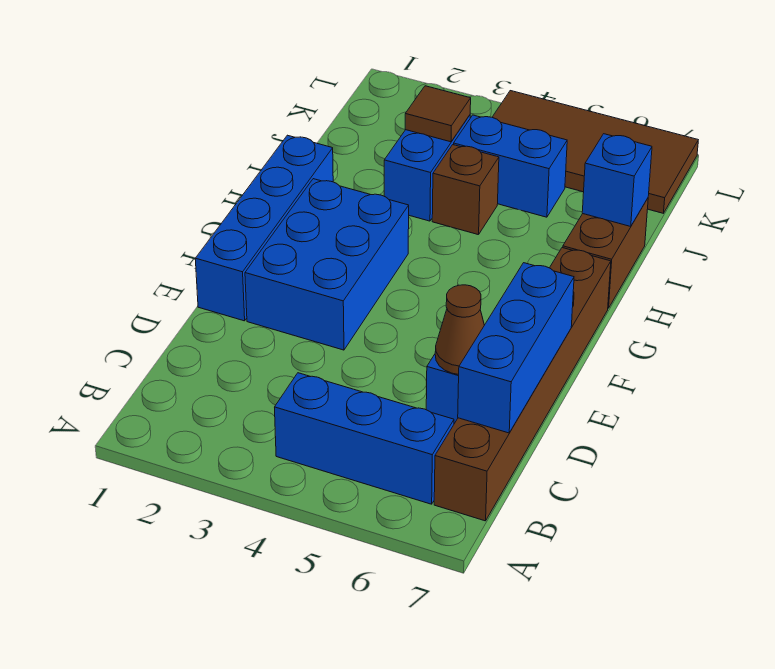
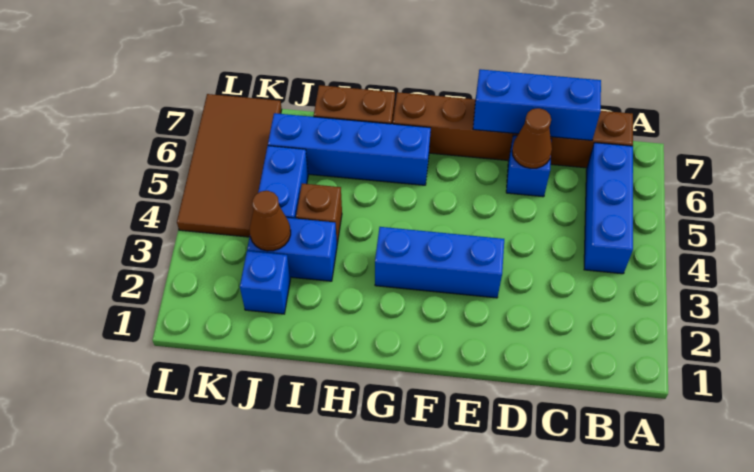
blue brick E1:H1 level 1 -> blue brick G6:J6 level 1
blue brick E2:G3 level 1 -> blue brick E3:G3 level 1
blue brick I7 level 2 -> blue brick J2 level 1
brown tile J3 level 2 -> brown cone J3 level 2

